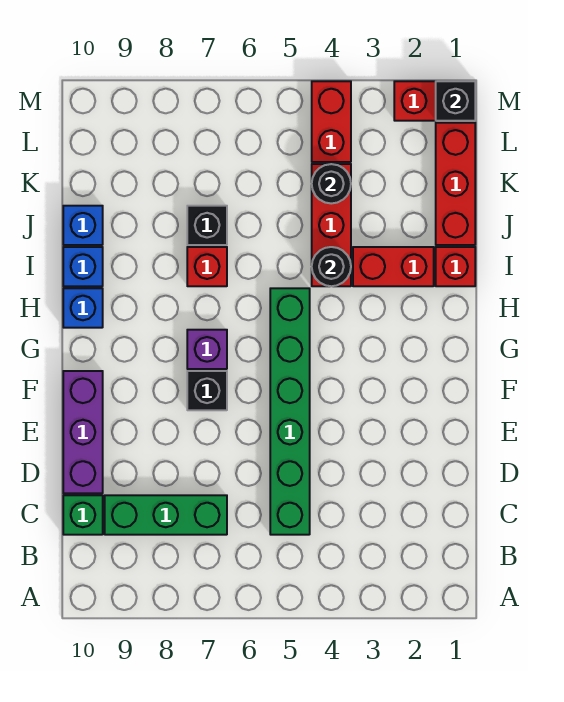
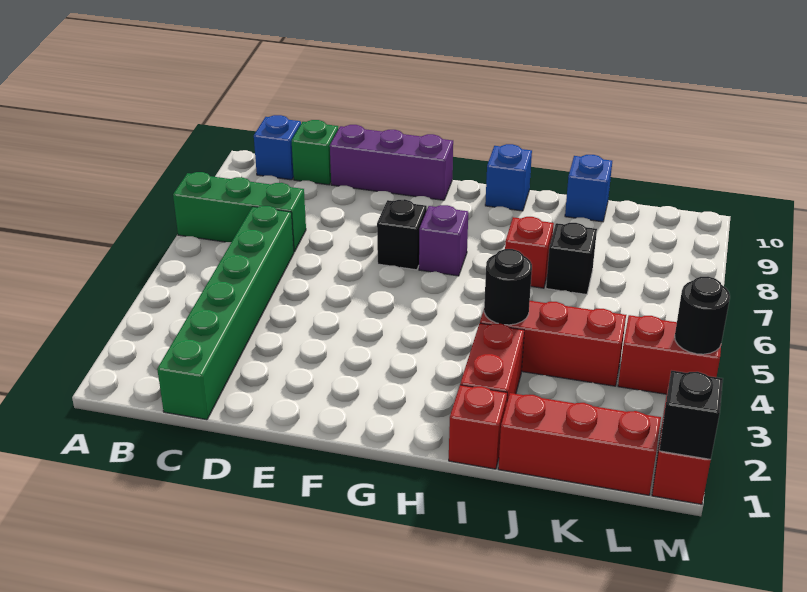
green brick C5:H5 level 1 -> green brick C1:C6 level 1
green brick C7:C9 level 1 -> green brick A7:C7 level 1
blue brick I10 level 1 -> blue brick B10 level 1
black round brick K4 level 2 -> black round brick M4 level 2

